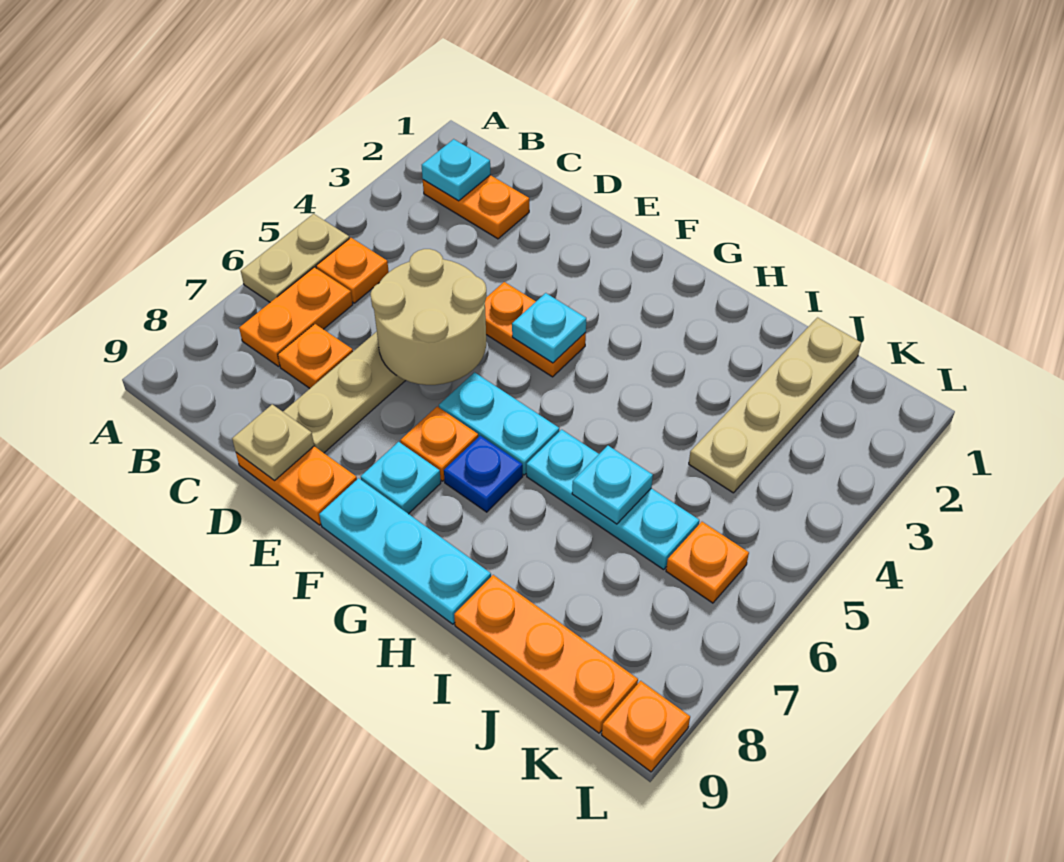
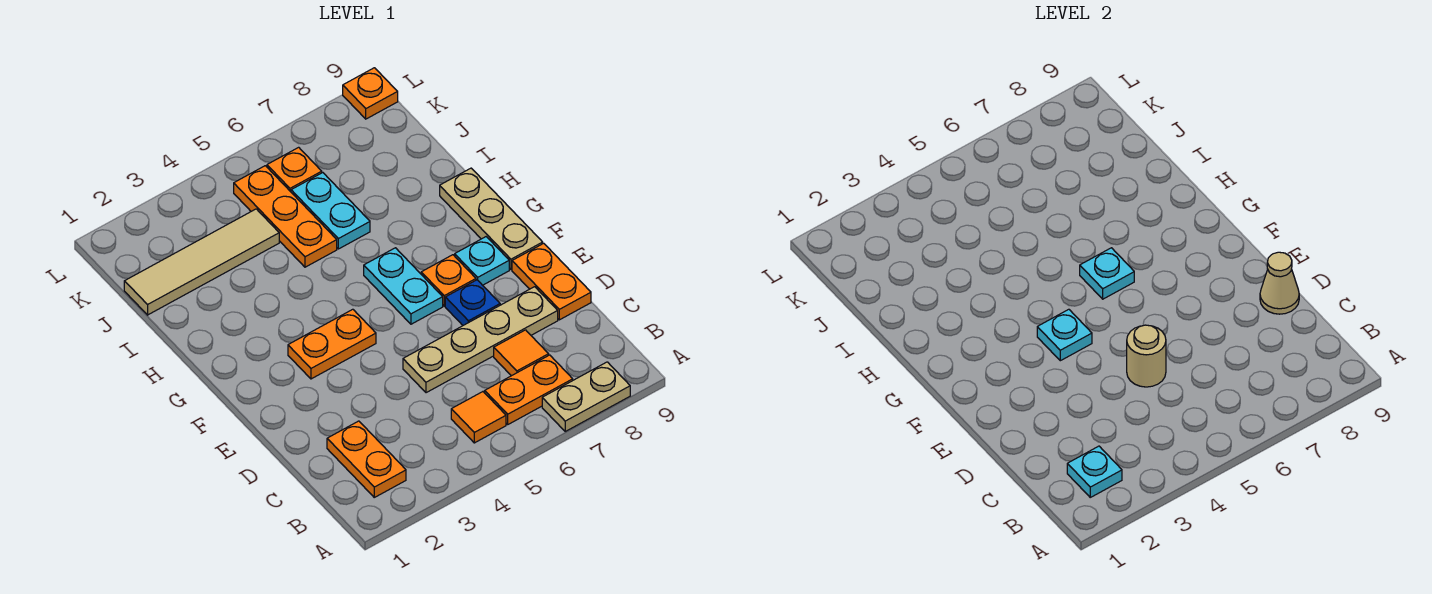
tan plate A5:A6 level 1 -> tan plate A7:A8 level 1
orange plate B5 level 1 -> orange tile B5 level 1
orange plate C7 level 1 -> orange tile C7 level 1
tan round brick D5:E6 level 2 -> tan round brick D5 level 2
tan plate D9 level 2 -> tan cone D9 level 2
orange plate E4:F4 level 1 -> orange plate F3:F4 level 1
cyan plate F9:H9 level 1 -> tan plate F9:H9 level 1
blue plate G7 level 1 -> blue plate E7 level 1
cyan plate H6:J6 level 1 -> cyan plate I6:J6 level 1
cyan plate I6 level 2 -> cyan plate G6 level 2
orange plate I9:K9 level 1 -> orange plate I5:K5 level 1
tan plate J1:J4 level 1 -> tan tile J1:J4 level 1

